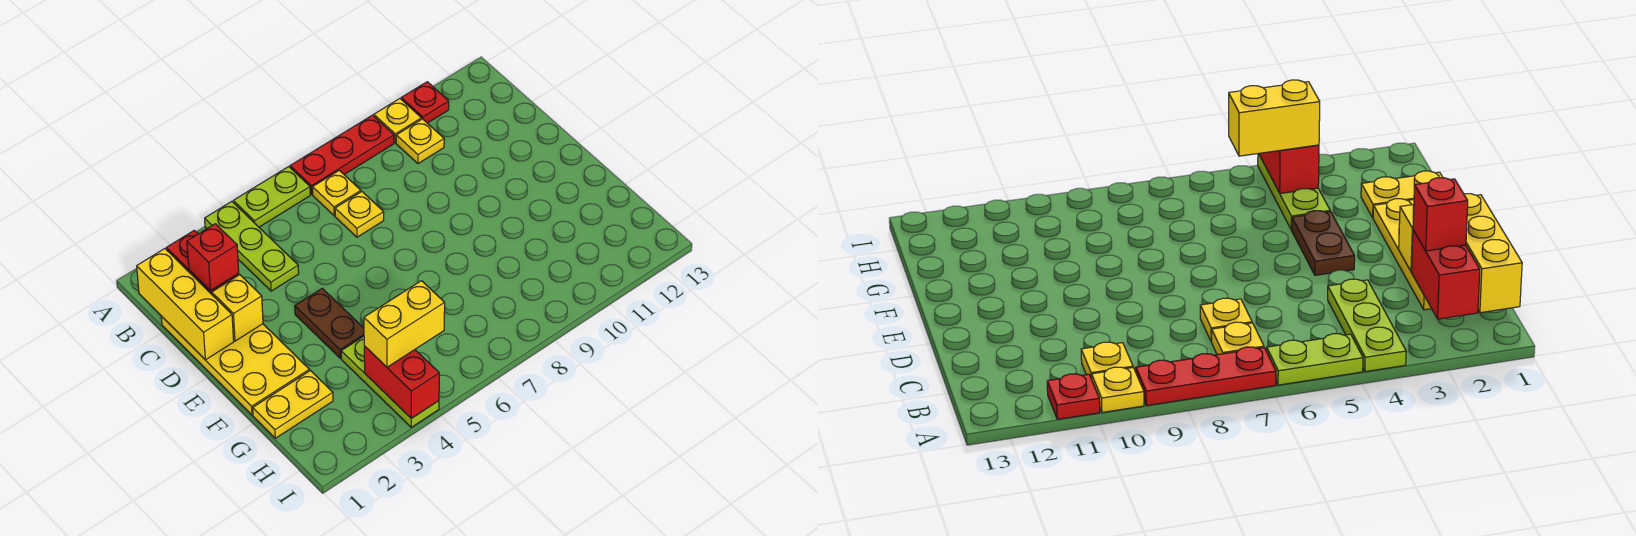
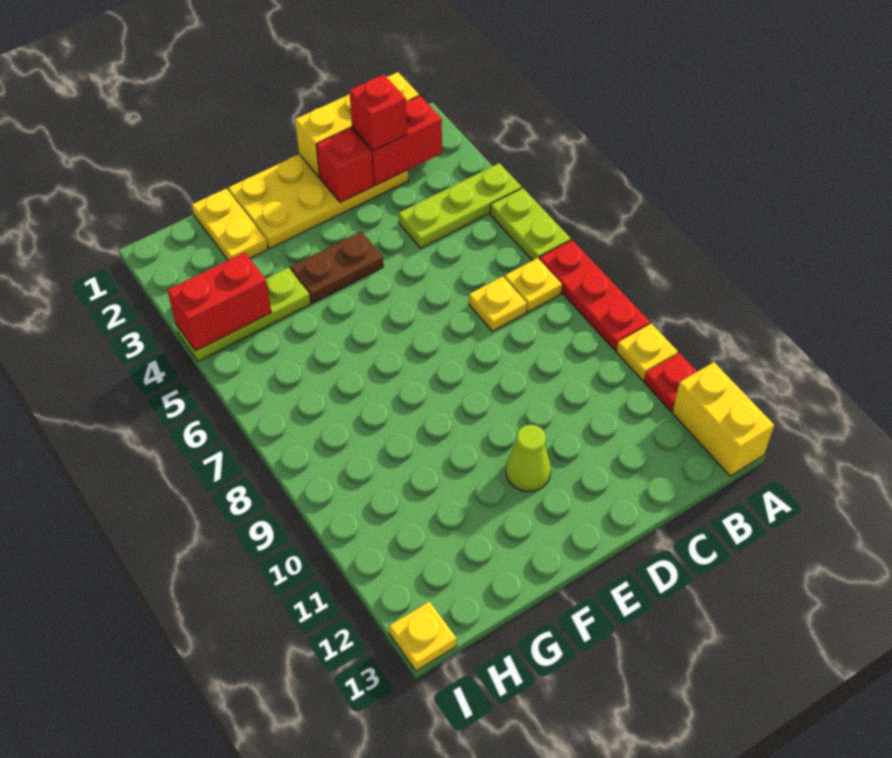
yellow plate B10 level 1 -> yellow plate I13 level 1
yellow brick D2 level 2 -> red brick D2 level 2
none -> lime cone E11 level 1
yellow brick H4:H5 level 3 -> yellow brick A12:A13 level 1

